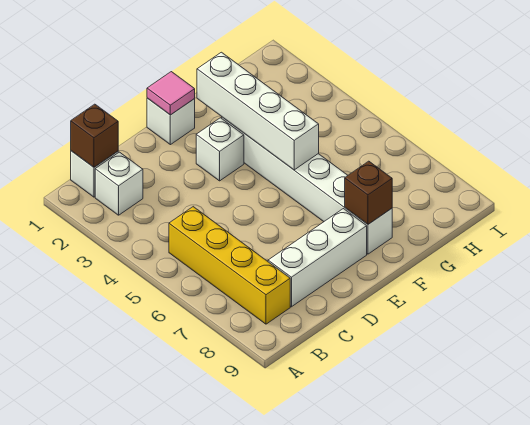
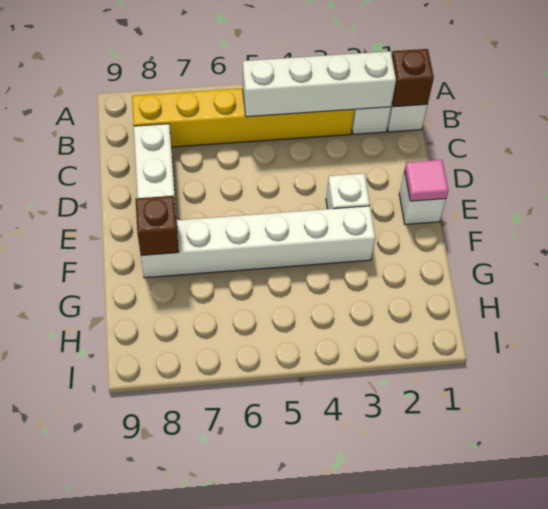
yellow brick B5:B8 level 1 -> yellow brick B3:B8 level 1
white brick F2:F5 level 2 -> white brick B2:B5 level 2

